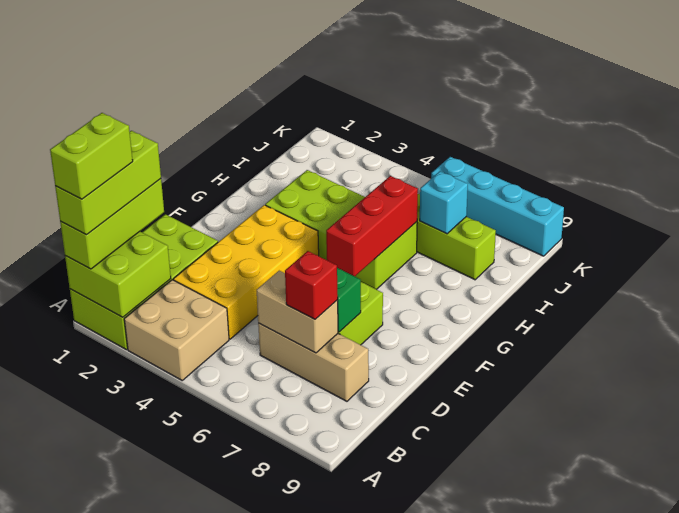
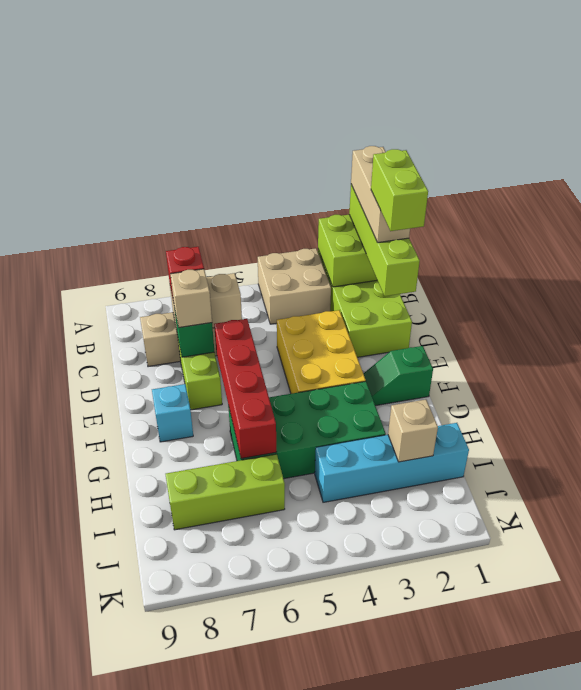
lime brick A1:C1 level 3 -> lime brick A1:D1 level 3
lime brick A1:C1 level 4 -> tan brick A1:C1 level 4
lime brick A1:B1 level 5 -> lime brick C1:D1 level 5
yellow brick C3:F4 level 1 -> yellow brick D3:F4 level 1
none -> tan brick D7 level 3
none -> green slope F1:F2 level 1 top 1
red brick F6:H6 level 2 -> red brick E6:H6 level 2
lime brick G3:H6 level 1 -> green brick G3:H6 level 1
none -> tan brick I2 level 2
cyan brick I7 level 2 -> cyan brick F8 level 1
cyan brick K6:K9 level 1 -> cyan brick I1:I4 level 1

